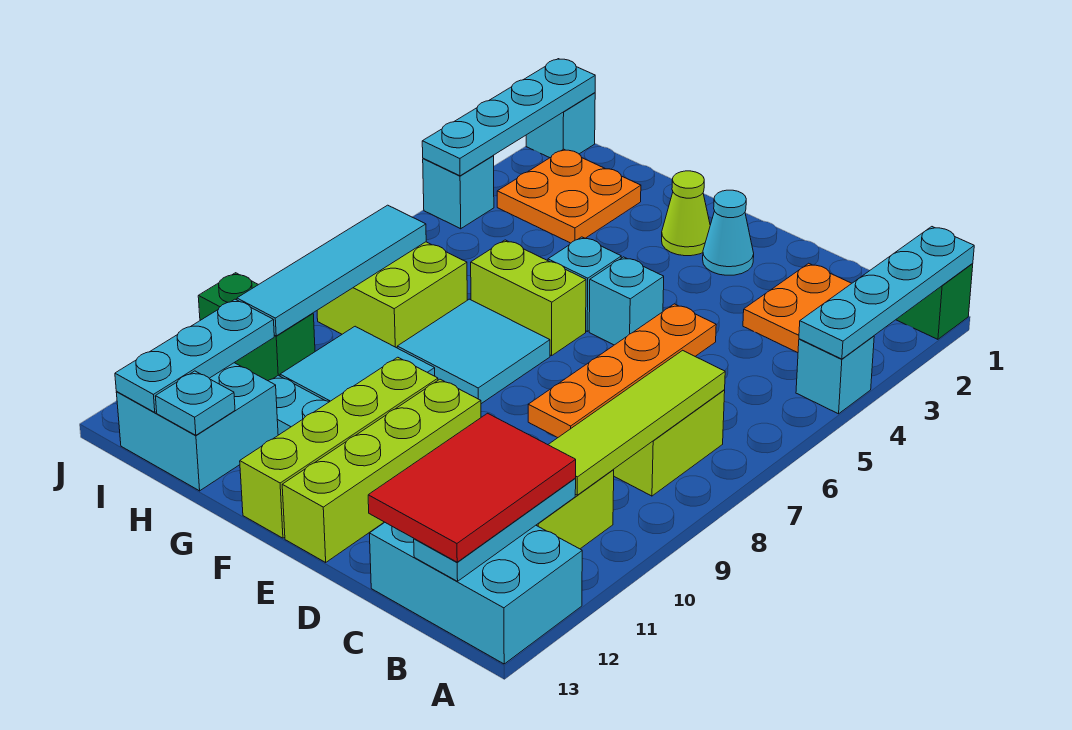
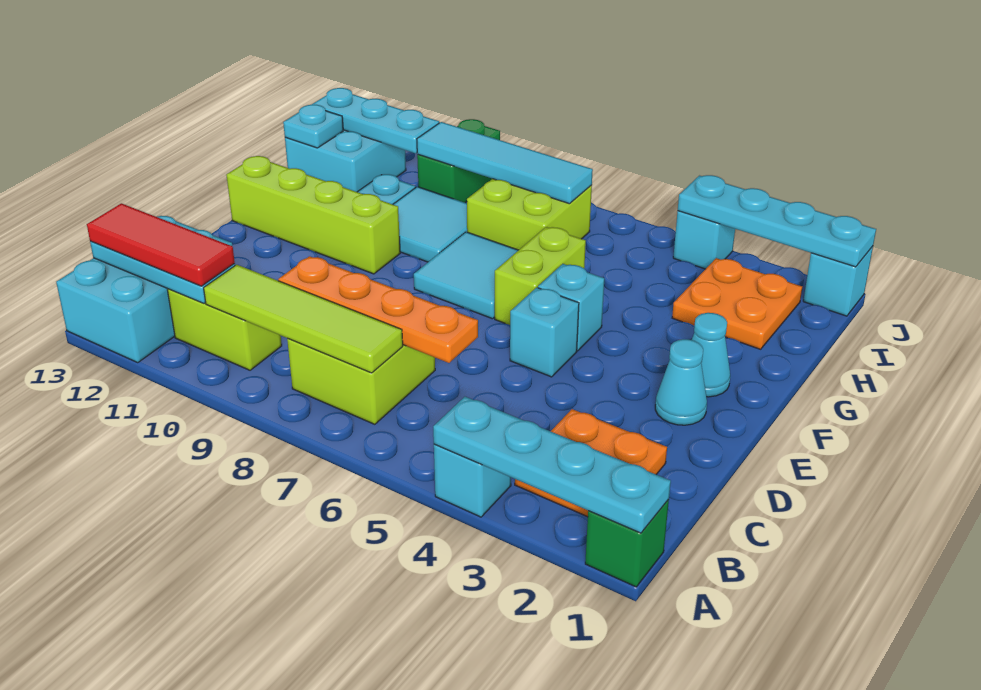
red tile B11:C13 level 3 -> red tile B11:B13 level 3
lime brick E10:E13 level 1 -> none
lime cone F2 level 1 -> cyan cone F2 level 1

